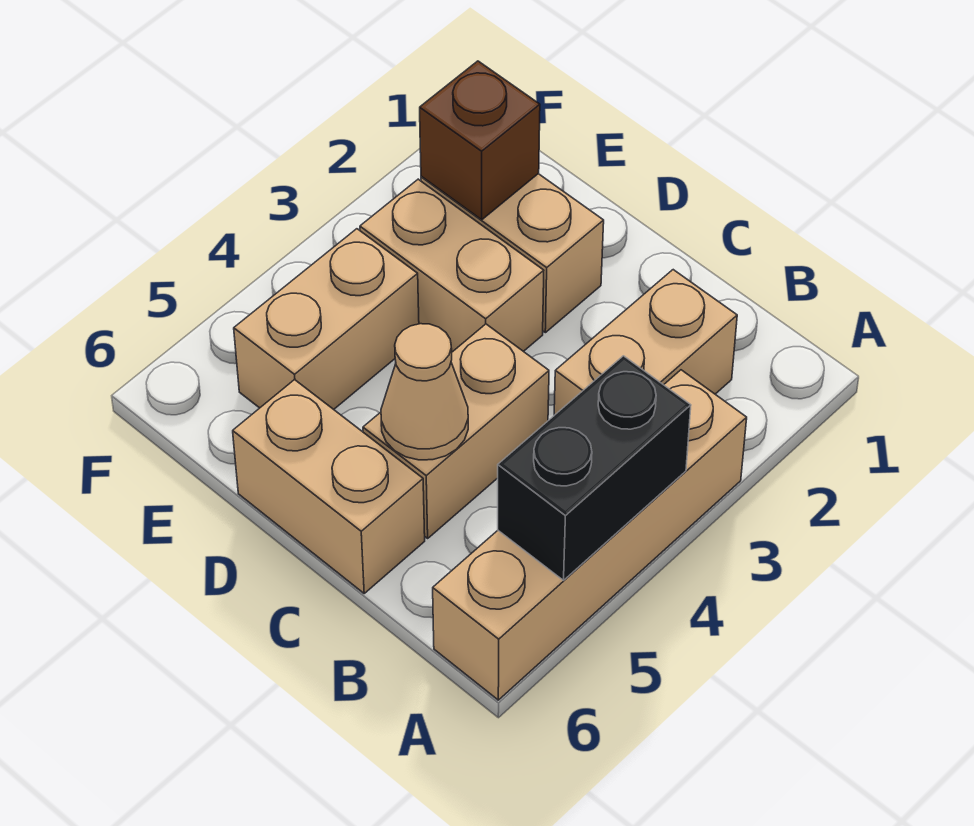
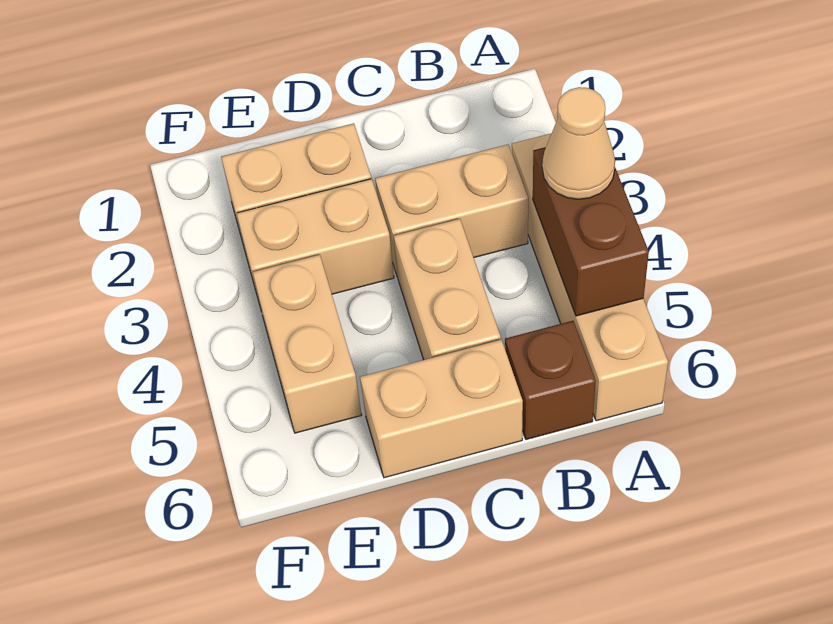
black brick A4:A5 level 2 -> brown brick A4:A5 level 2
tan brick B2:B3 level 1 -> tan brick B3:C3 level 1
tan cone C5 level 2 -> tan cone A4 level 3
brown brick E2 level 2 -> brown brick B6 level 1

